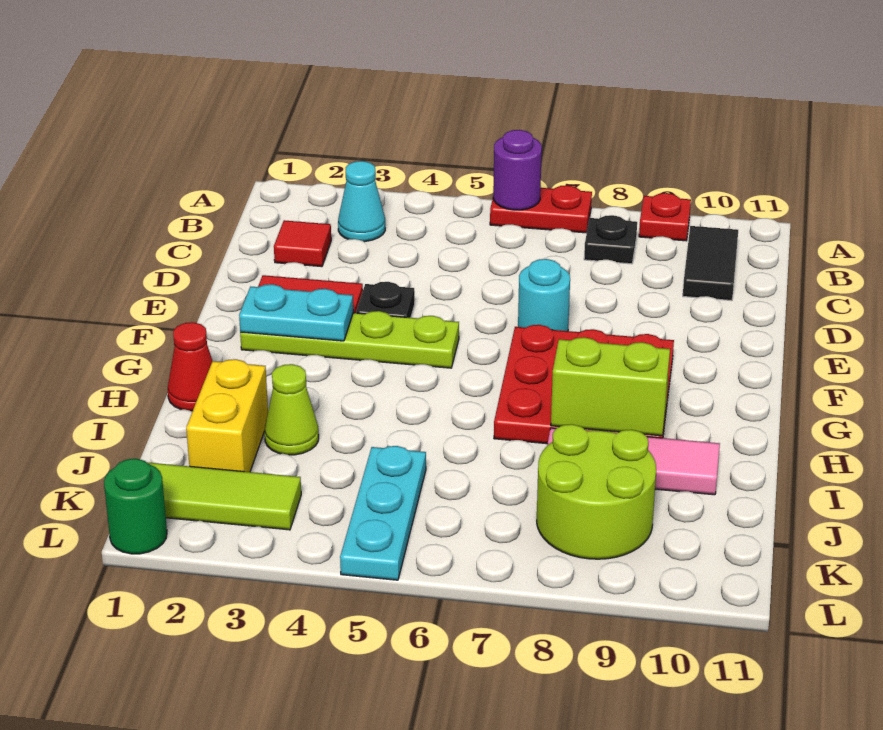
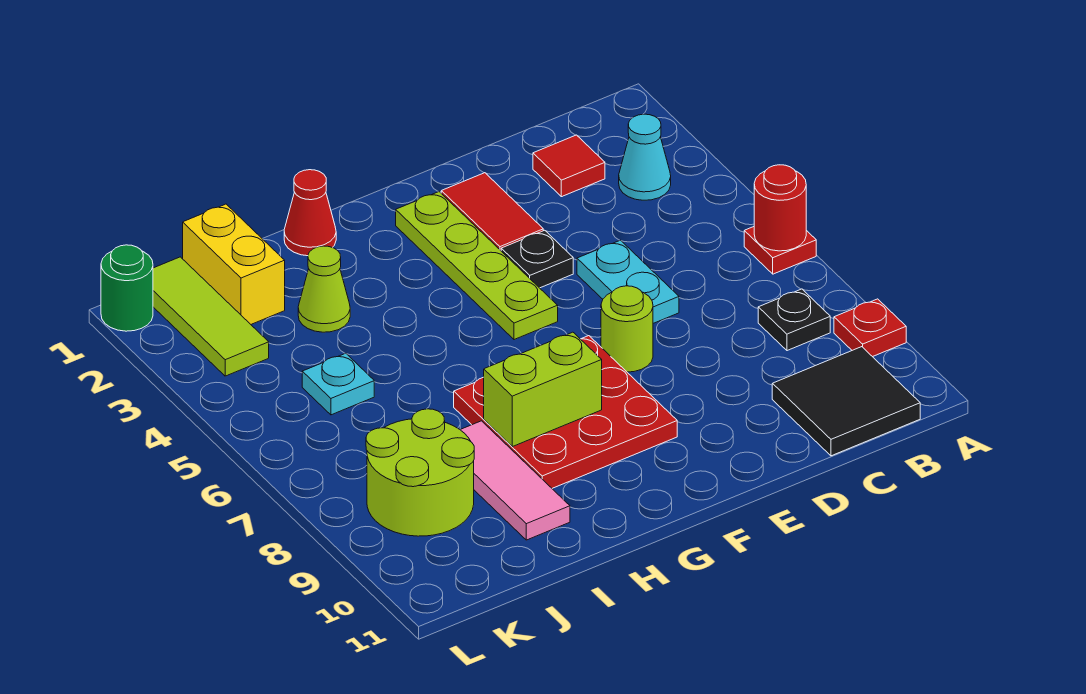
red plate A6:A7 level 1 -> red plate A6 level 1
purple round brick A6 level 2 -> red round brick A6 level 2
black tile B10:C10 level 1 -> black tile B10:C11 level 1
cyan round brick E7 level 1 -> lime round brick E7 level 1
cyan plate F2:F3 level 2 -> cyan plate D5:D6 level 1
lime brick H8:H9 level 2 -> lime brick G8:H8 level 2
yellow brick I2:J2 level 1 -> yellow brick J1:J2 level 1
cyan plate J5:L5 level 1 -> cyan plate J5 level 1

